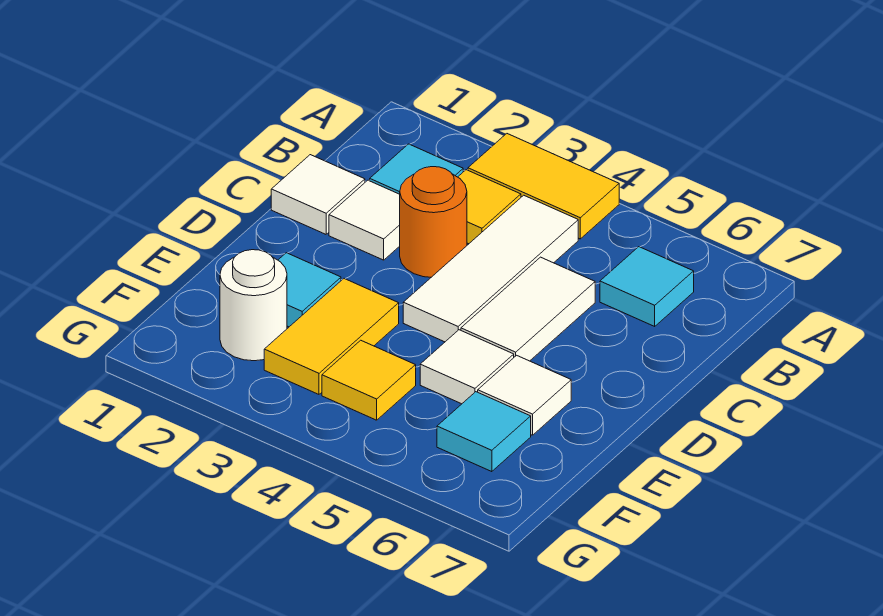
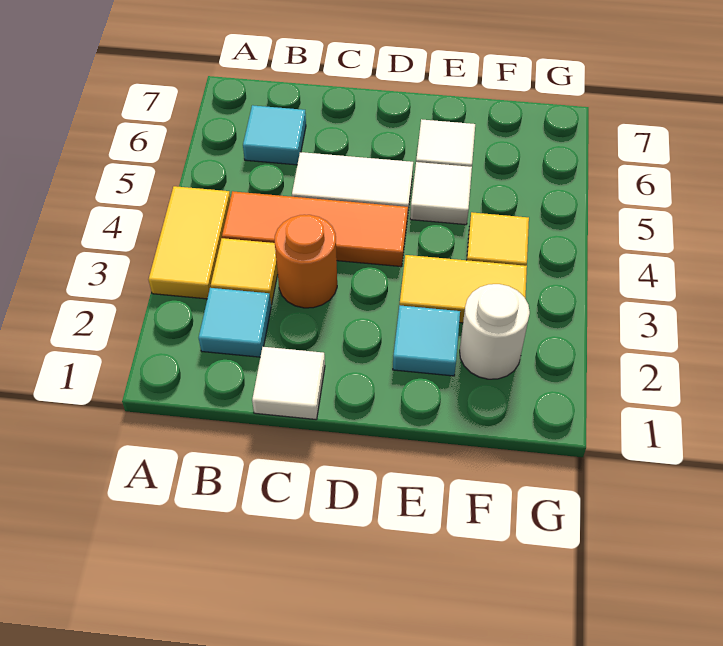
white tile B4:D4 level 1 -> orange tile B4:D4 level 1
white tile C2 level 1 -> none
cyan tile F6 level 1 -> none

